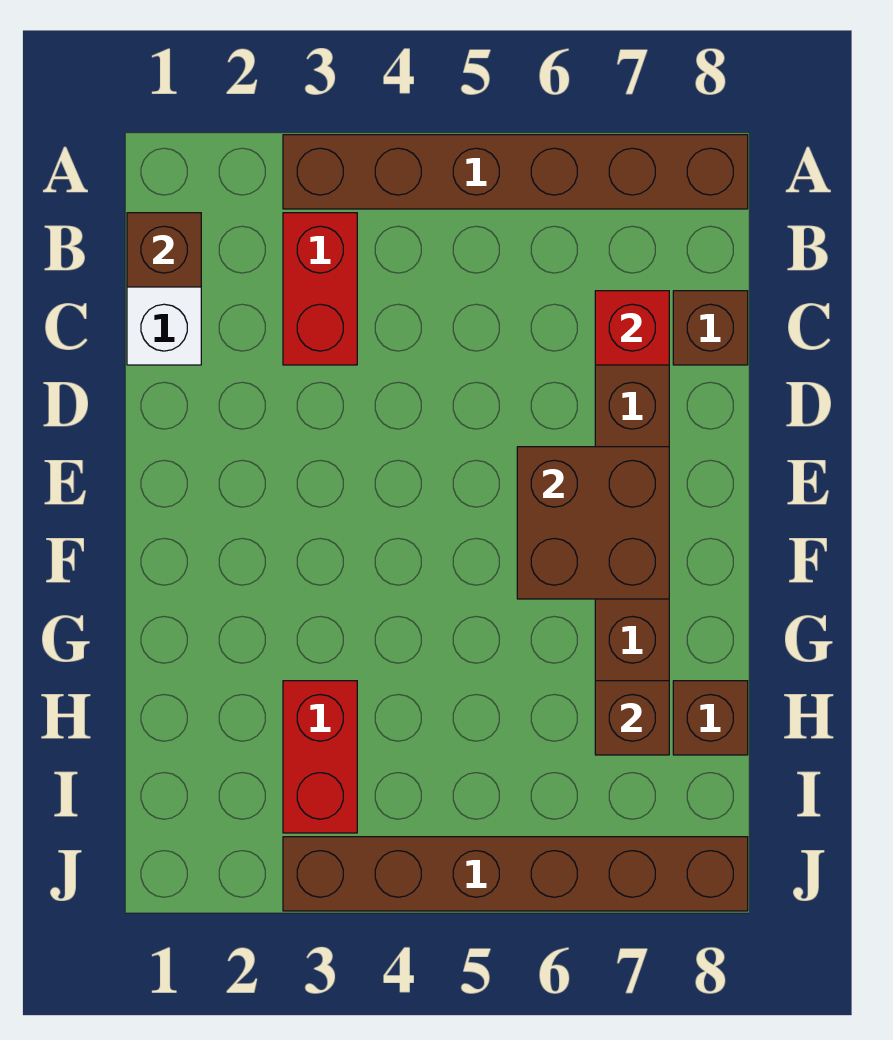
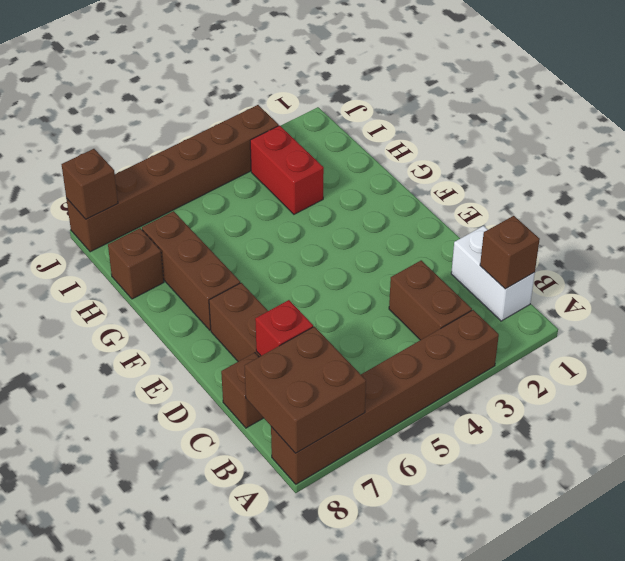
red brick B3:C3 level 1 -> brown brick B3:C3 level 1
brown brick E6:F7 level 2 -> brown brick A7:B8 level 2
brown brick H7 level 2 -> brown brick J8 level 2

